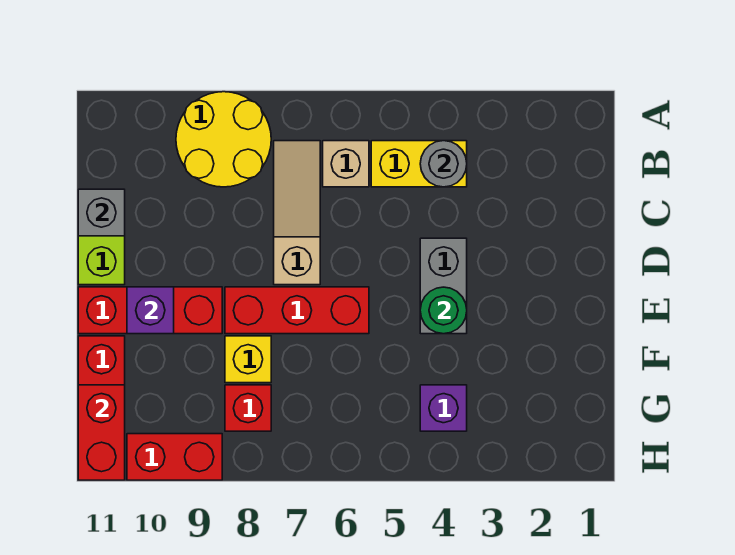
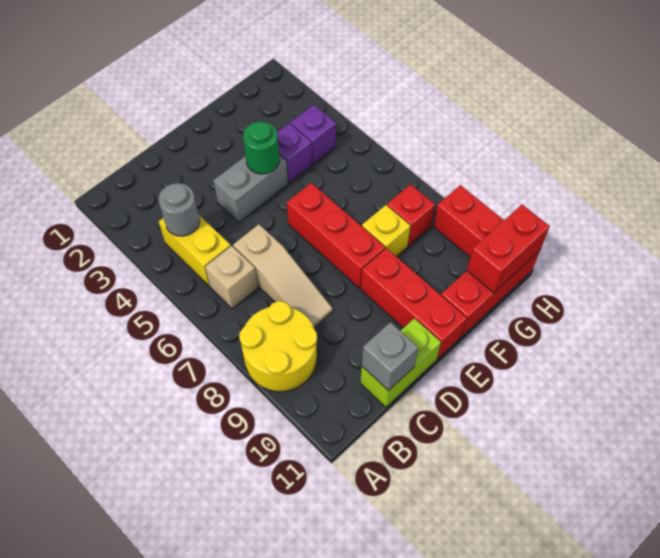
tan slope B7:D7 level 1 top D -> tan slope C6:C8 level 1 top 6
purple brick E10 level 2 -> purple brick F4 level 1

